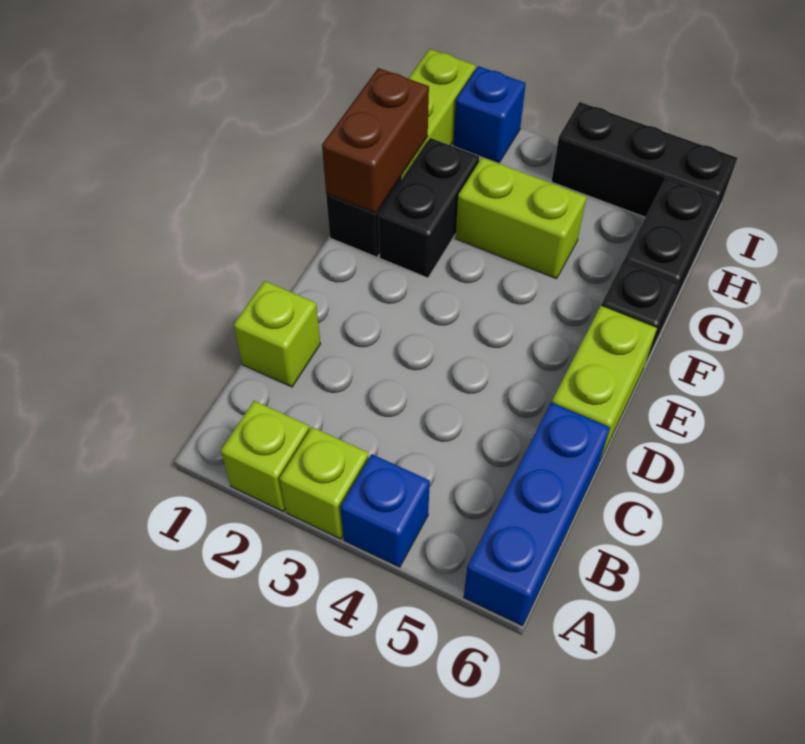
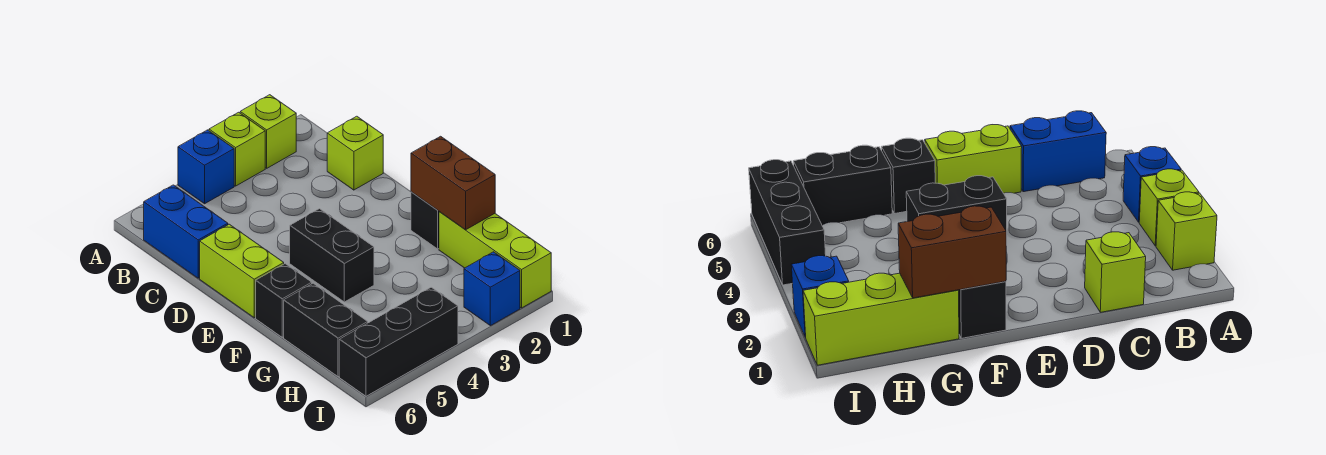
blue brick A6:C6 level 1 -> blue brick B6:C6 level 1
black brick F2:G2 level 1 -> black brick E4:F4 level 1
lime brick G3:G4 level 1 -> none

